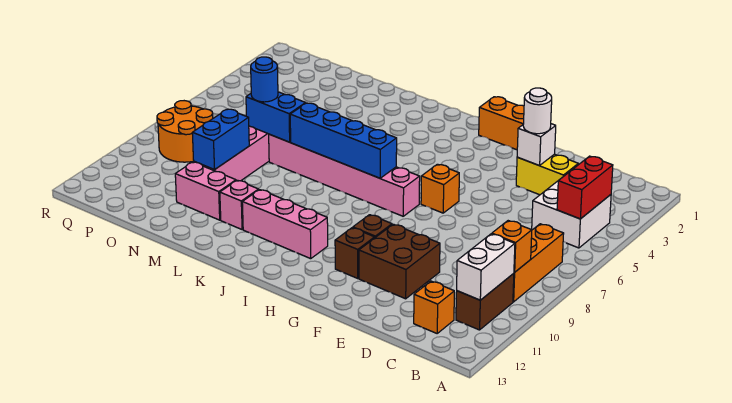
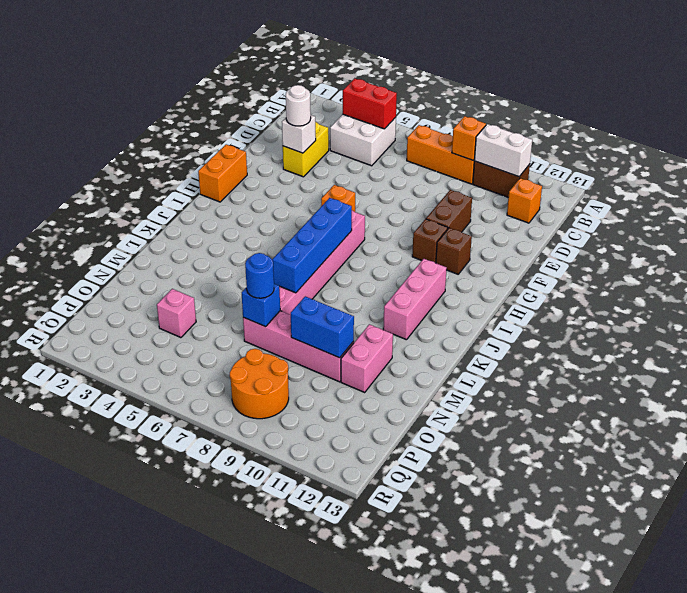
brown brick E10:F11 level 1 -> brown brick E10:F10 level 1
pink brick L11 level 1 -> pink brick O4 level 1
blue brick M7:N7 level 2 -> blue brick N7 level 2

